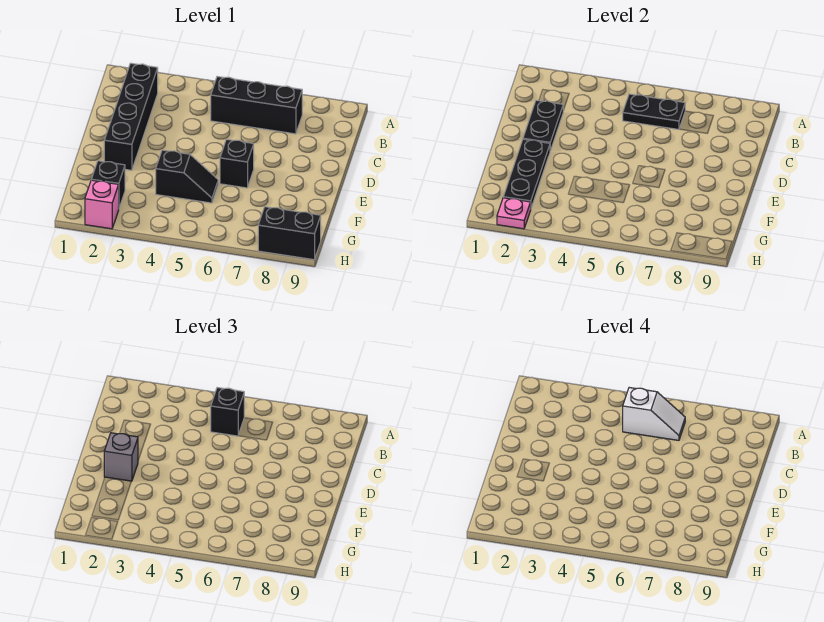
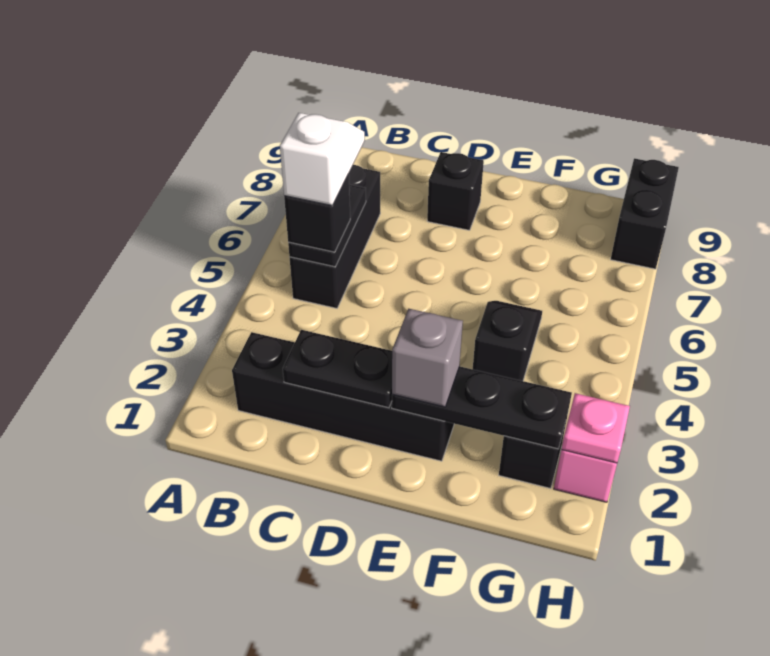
black brick E6 level 1 -> black brick D8 level 1

